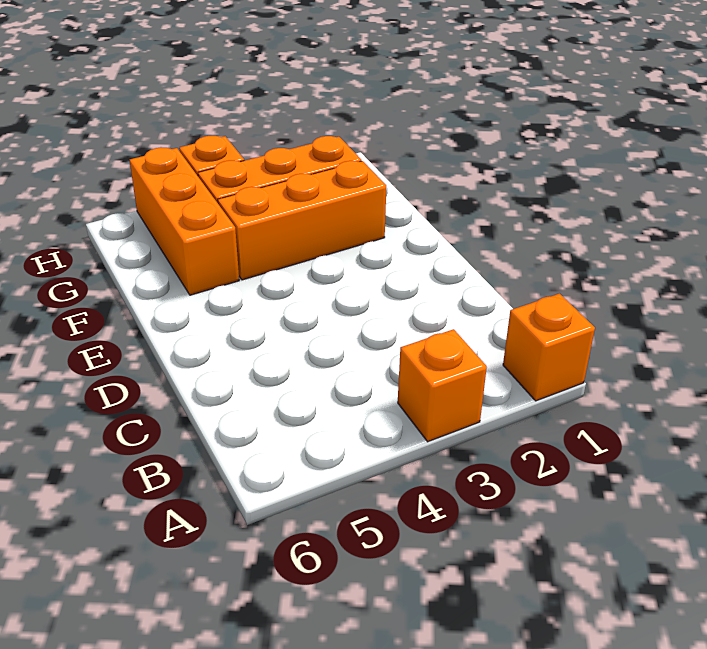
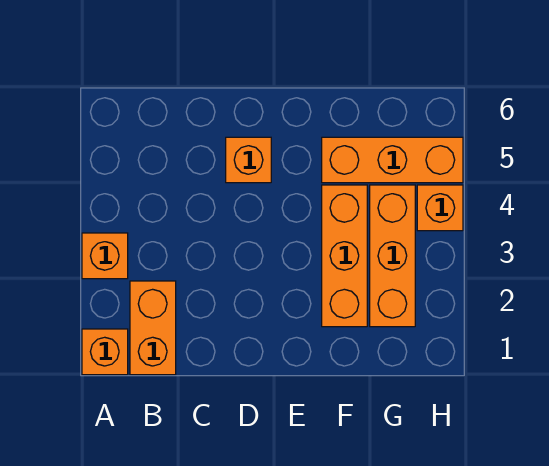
none -> orange brick B1:B2 level 1
none -> orange brick D5 level 1

